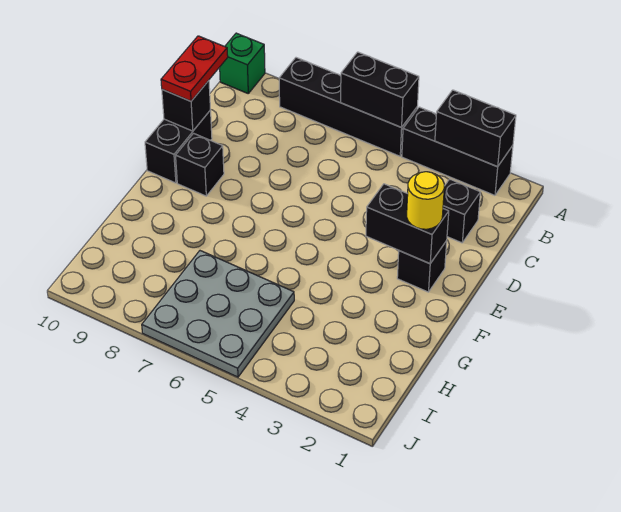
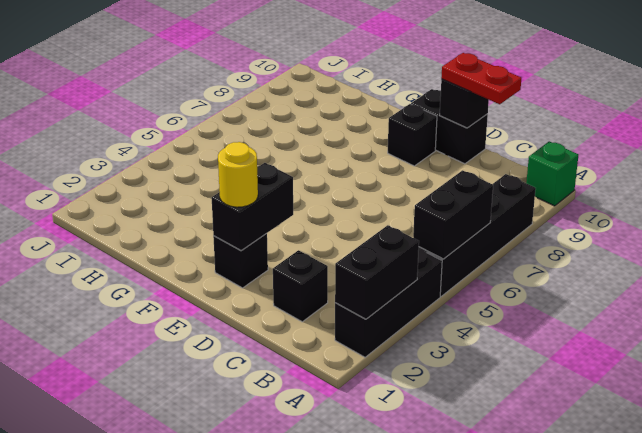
grey plate H5:J7 level 1 -> none

